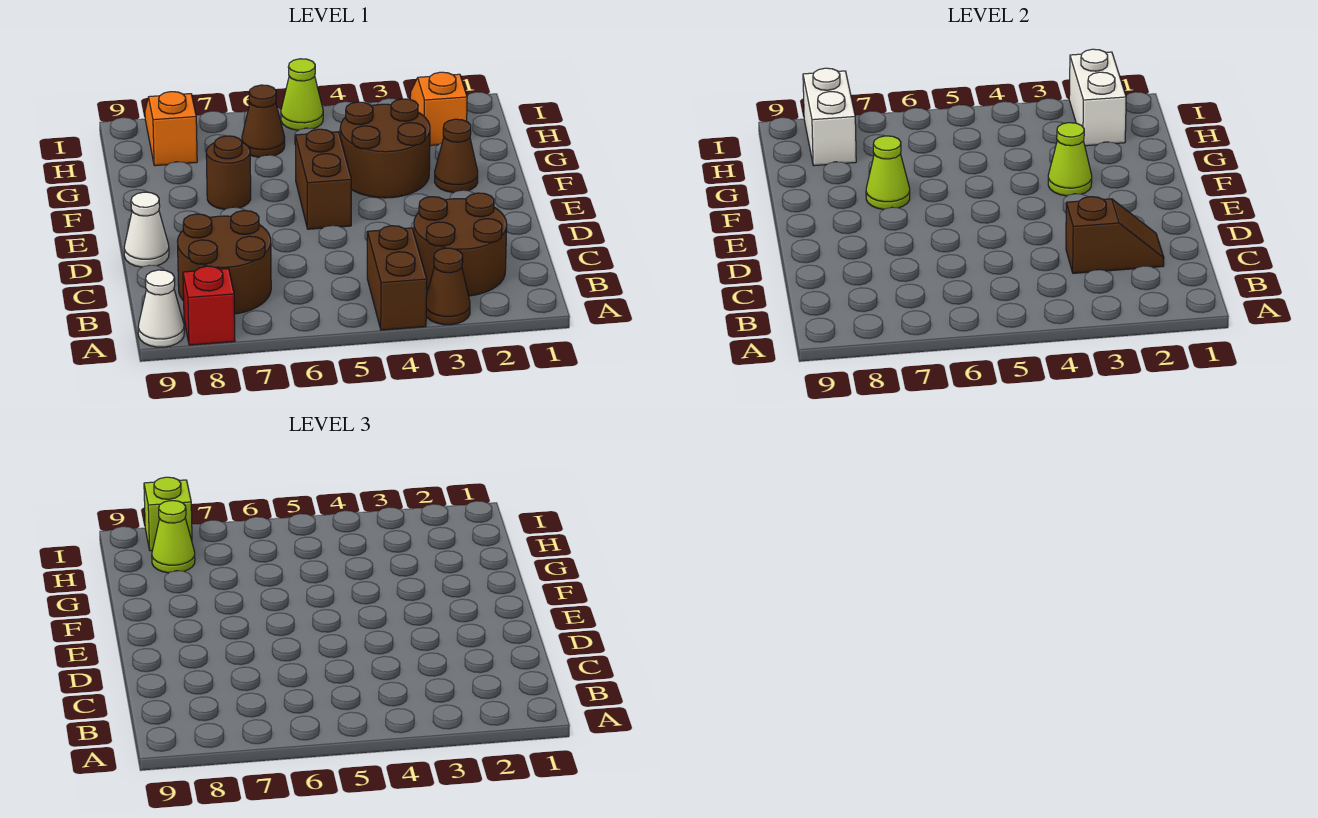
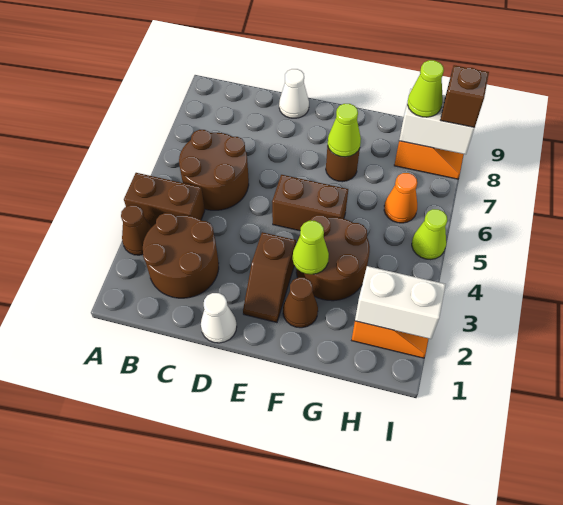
red brick A8 level 1 -> none
white cone A9 level 1 -> white cone D1 level 1
brown round brick B7:C8 level 1 -> brown round brick B5:C6 level 1
brown slope C2:C3 level 2 top 3 -> brown slope E2:E3 level 1 top 3
brown cone H6 level 1 -> orange cone H6 level 1
lime brick I8 level 3 -> brown brick I8 level 3

